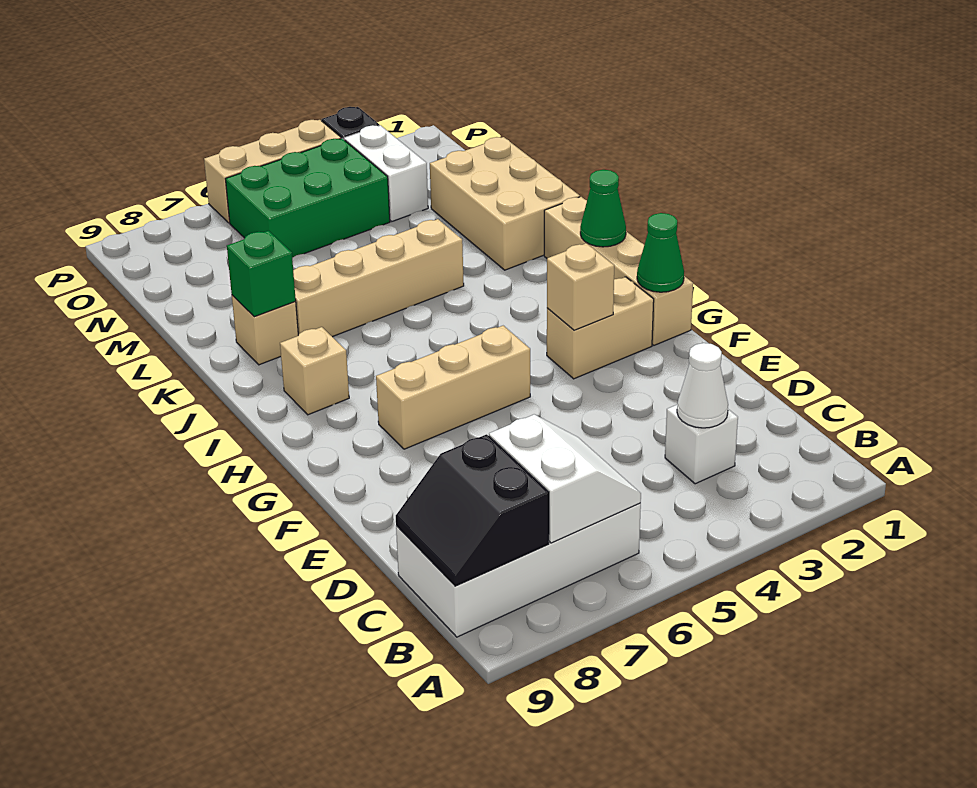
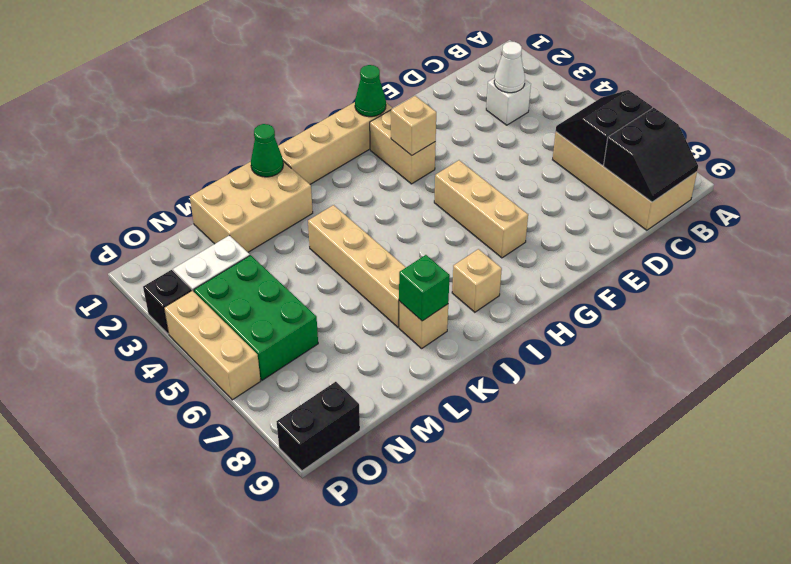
white brick B6:C9 level 1 -> tan brick B6:C9 level 1
white slope B6:C7 level 2 top 7 -> black slope B6:C7 level 2 top 7
green cone I1 level 2 -> green cone K1 level 2
none -> black brick O9:P9 level 1

